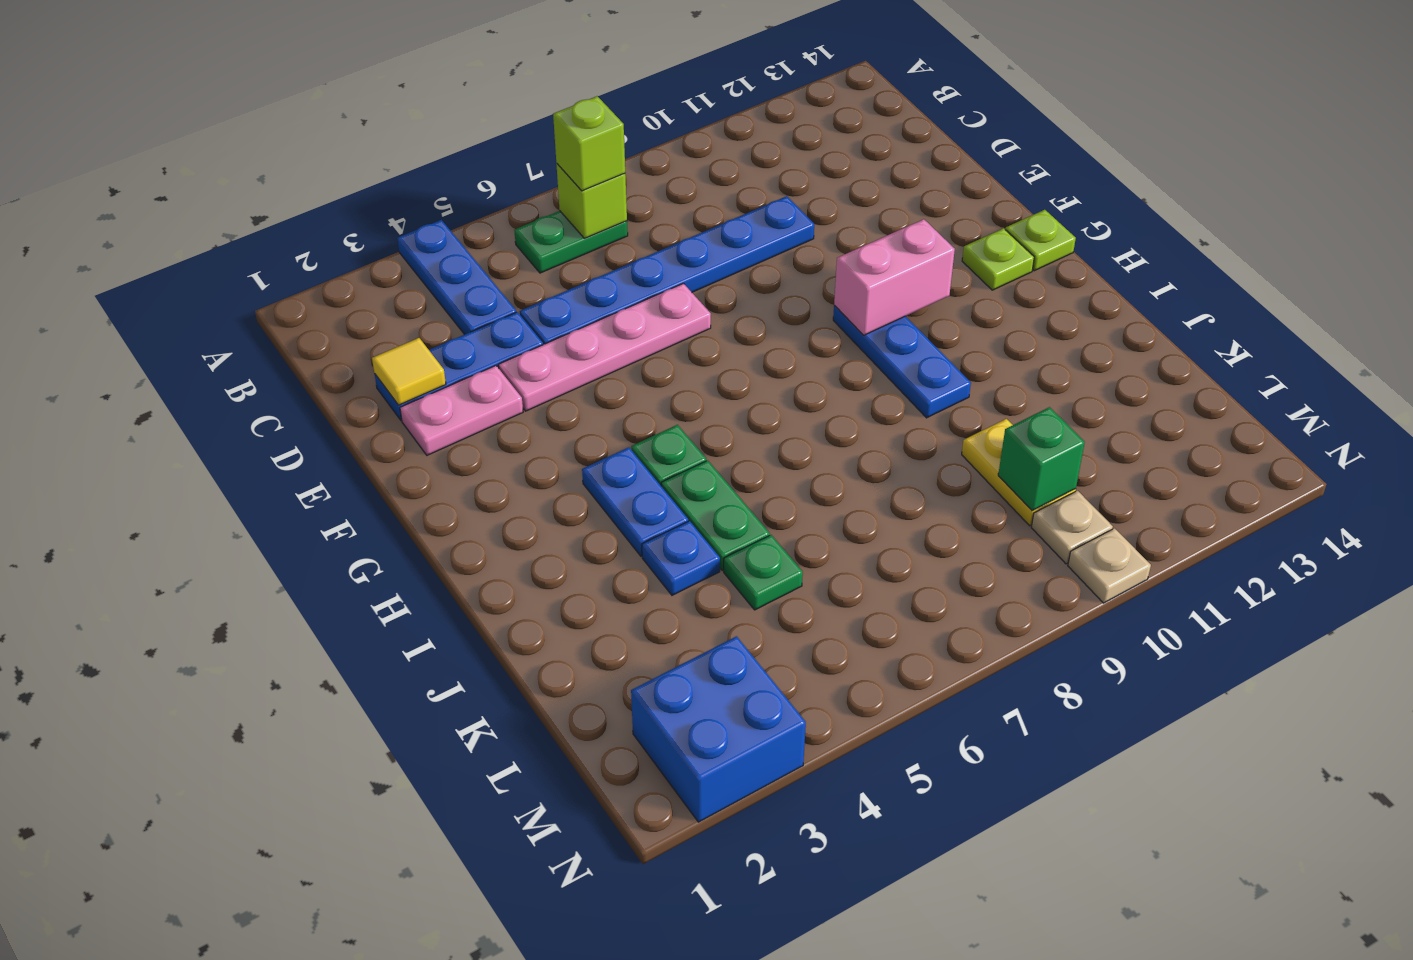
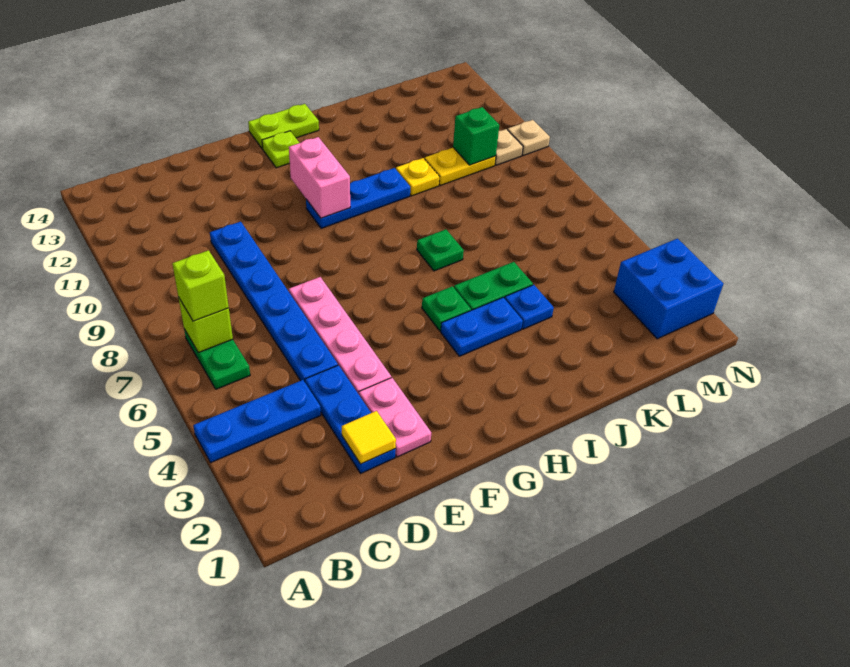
lime plate G14 level 1 -> lime plate G14:H14 level 1
none -> yellow plate J10 level 1
green plate K5 level 1 -> green plate I7 level 1

